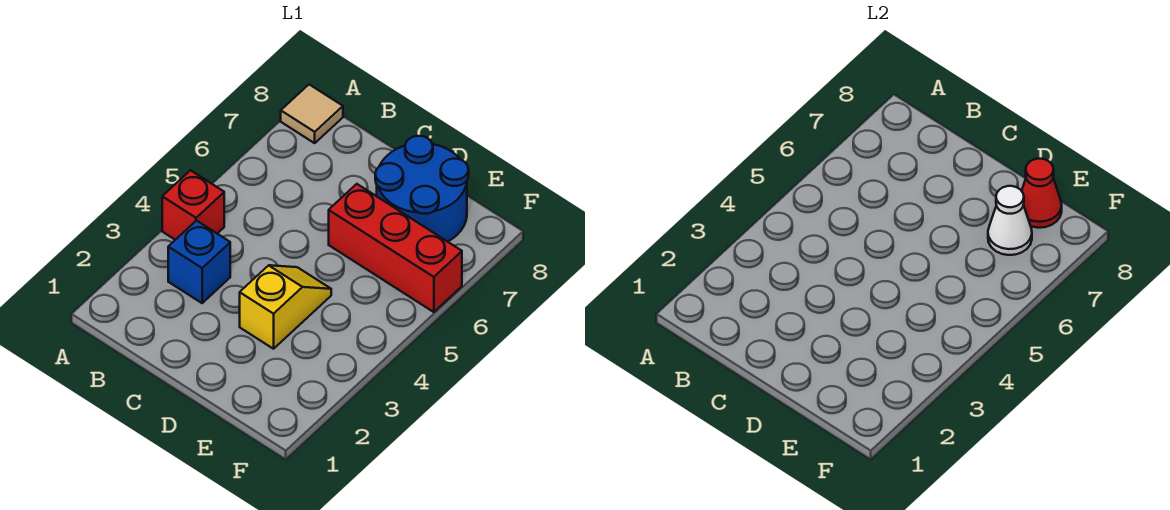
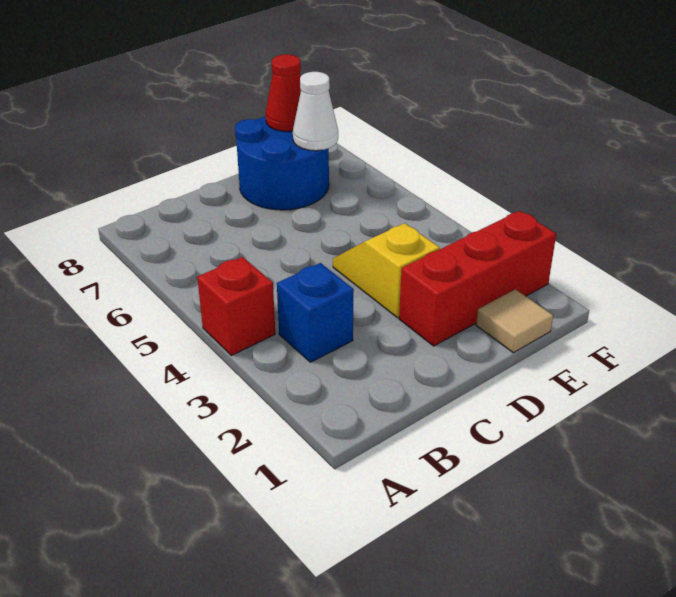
tan tile A8 level 1 -> tan tile E1 level 1
red brick D6:F6 level 1 -> red brick D2:F2 level 1

